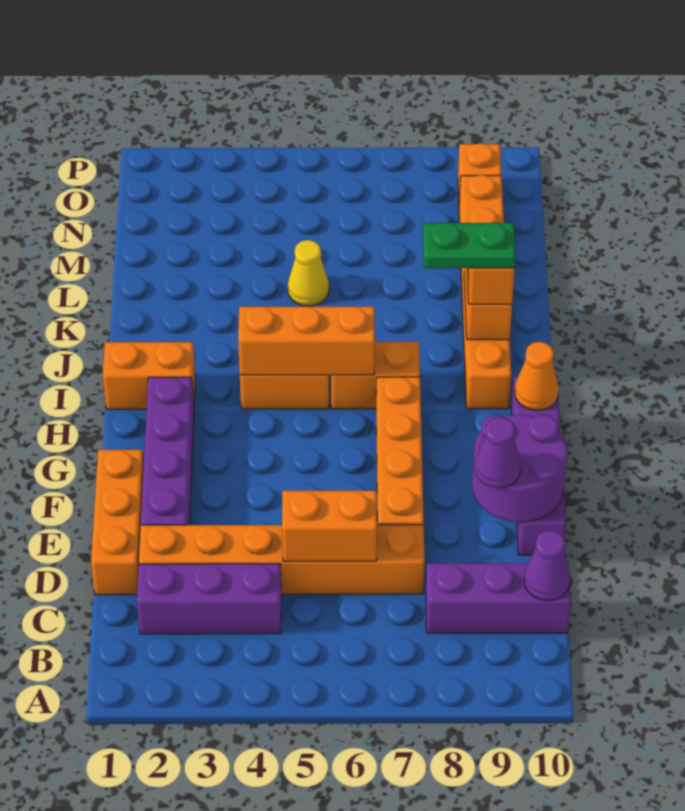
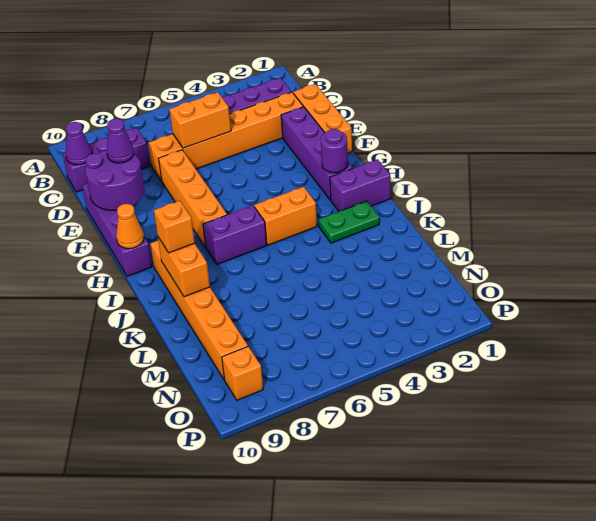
none -> purple round brick H2 level 2
orange brick I1:I2 level 1 -> purple brick I1:I2 level 1
orange brick I4:I6 level 2 -> none
orange brick I6:I7 level 1 -> purple brick I6:I7 level 1
green plate J8:J9 level 4 -> green plate J2:J3 level 1
yellow cone L5 level 1 -> none

